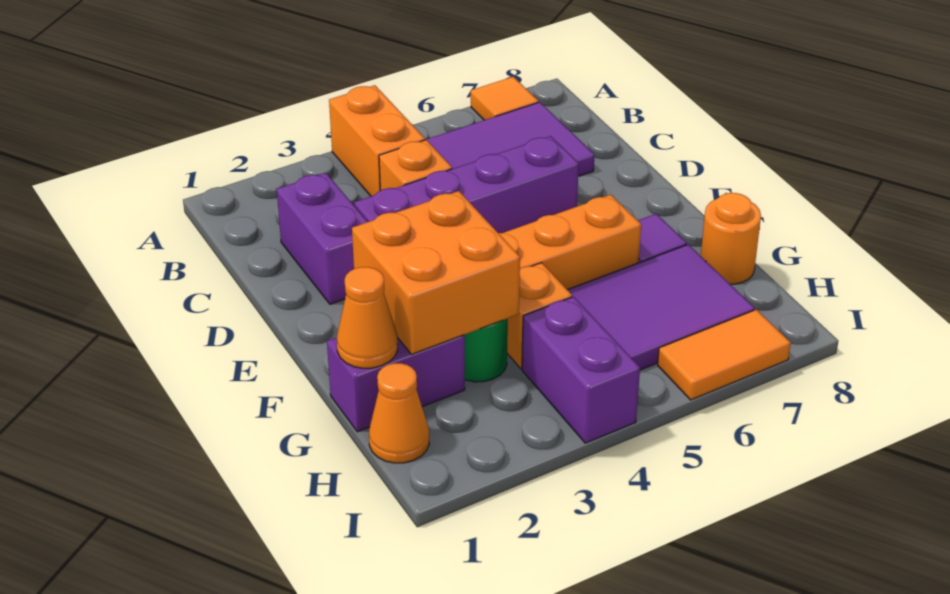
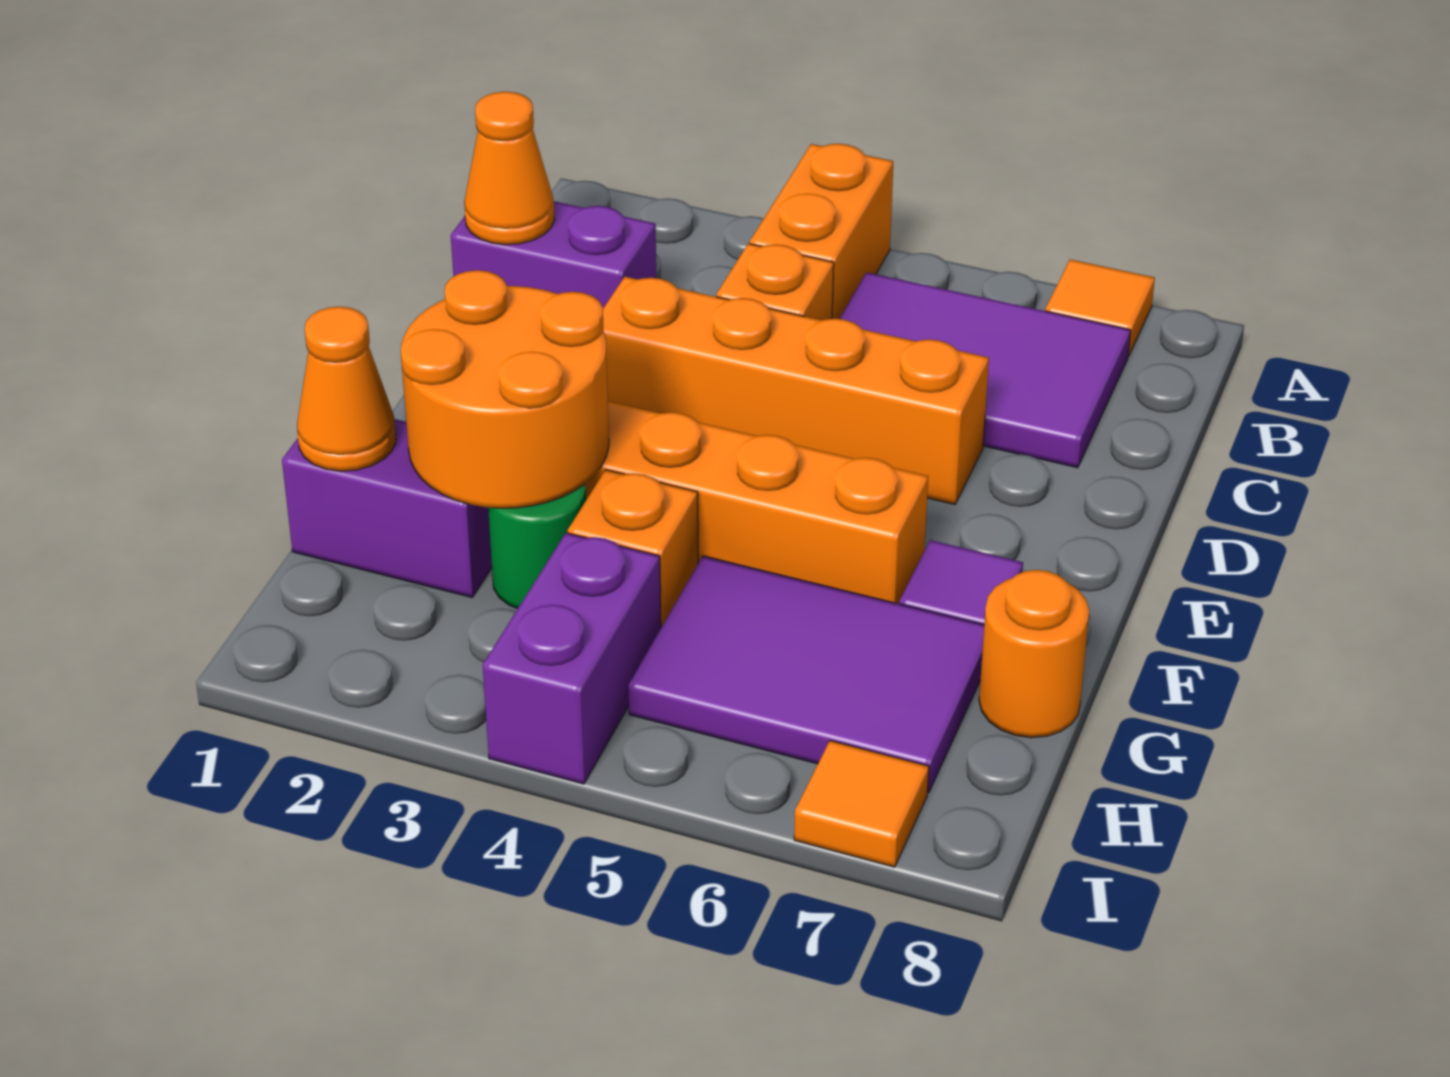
purple brick C2:D2 level 1 -> purple brick C1:C2 level 1
purple brick D3:D6 level 1 -> orange brick D3:D6 level 1
orange brick F2:G3 level 2 -> orange round brick F2:G3 level 2
orange cone H1 level 1 -> orange cone C1 level 2
orange tile I6:I7 level 1 -> orange tile I7 level 1

